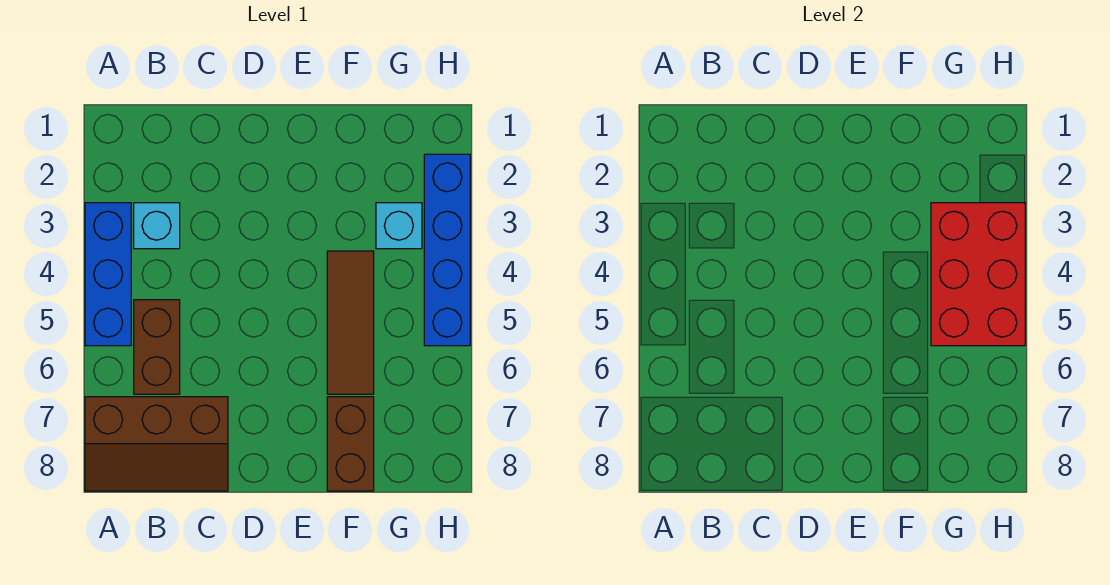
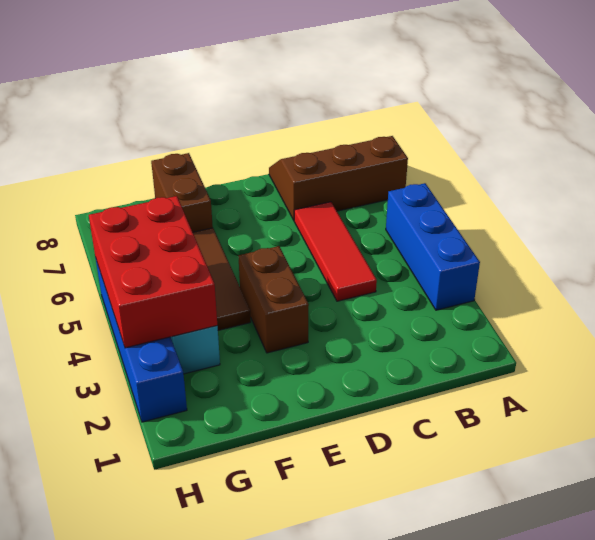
cyan brick B3 level 1 -> none
brown brick B5:B6 level 1 -> brown brick E3:E4 level 1
none -> red tile C4:C6 level 1

